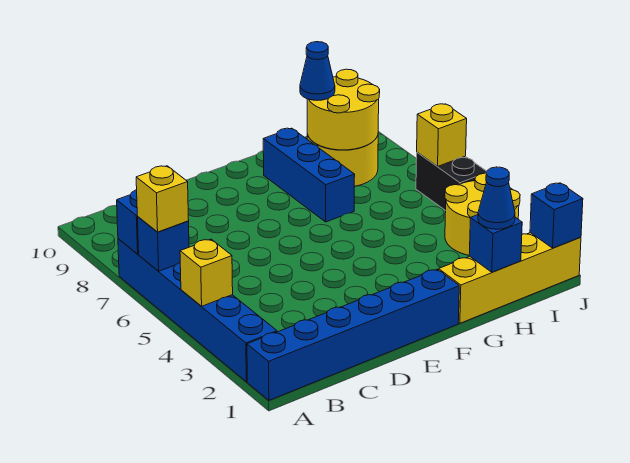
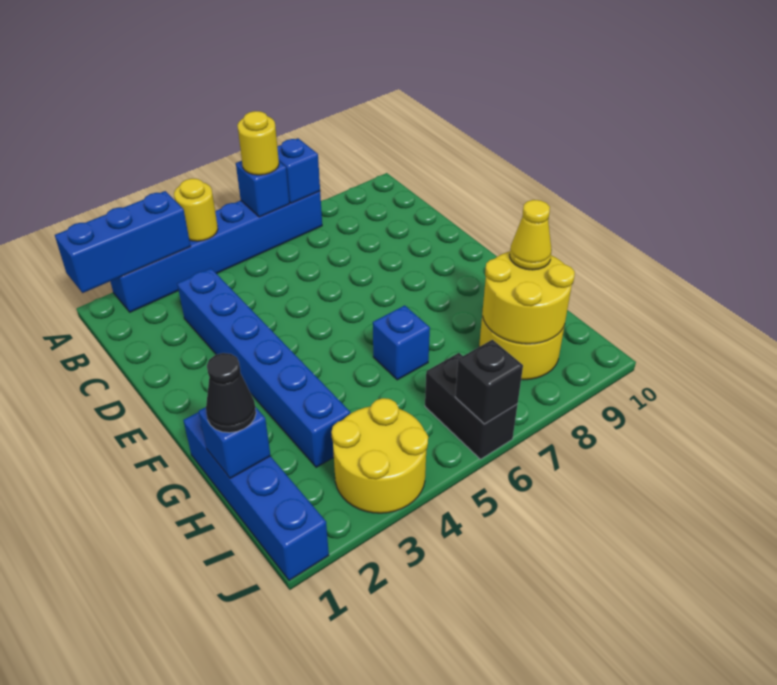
blue brick A1:F1 level 1 -> blue brick C3:H3 level 1
yellow brick A4 level 2 -> yellow round brick A4 level 2
yellow brick A6 level 3 -> yellow round brick A6 level 3
yellow brick G1:J1 level 1 -> blue brick G1:J1 level 1
blue brick G7:G9 level 1 -> blue brick A1:A3 level 2
blue cone H1 level 3 -> black cone H1 level 3
blue cone H9 level 3 -> yellow cone H9 level 3
blue brick J1 level 2 -> blue brick G6 level 1
black brick J5:J6 level 1 -> black brick I6:J6 level 1
yellow brick J6 level 2 -> black brick J6 level 2

